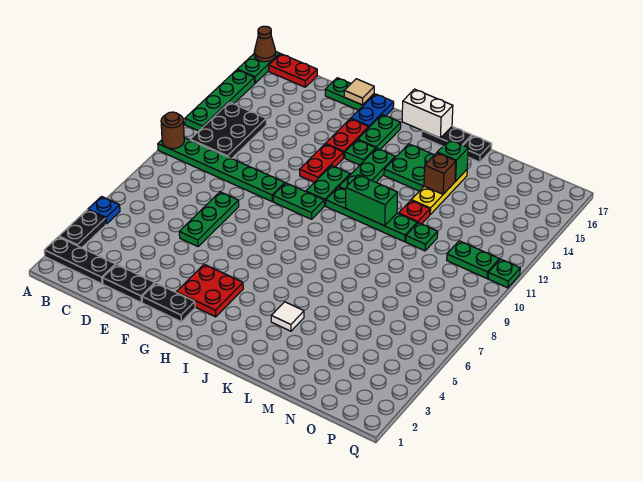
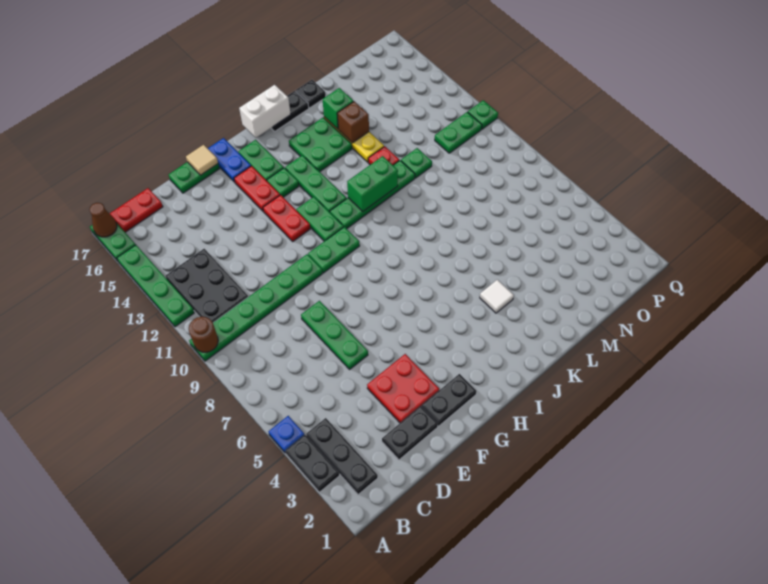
black plate A2:C2 level 1 -> black plate B2:B4 level 1
red plate G3:H4 level 1 -> red plate E3:F4 level 1

